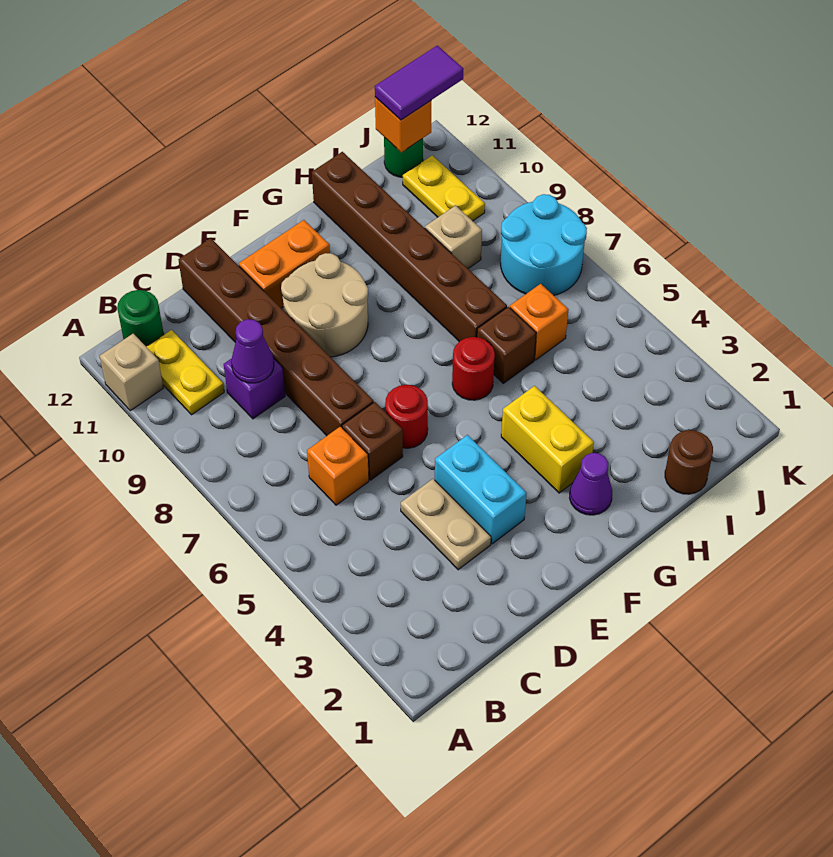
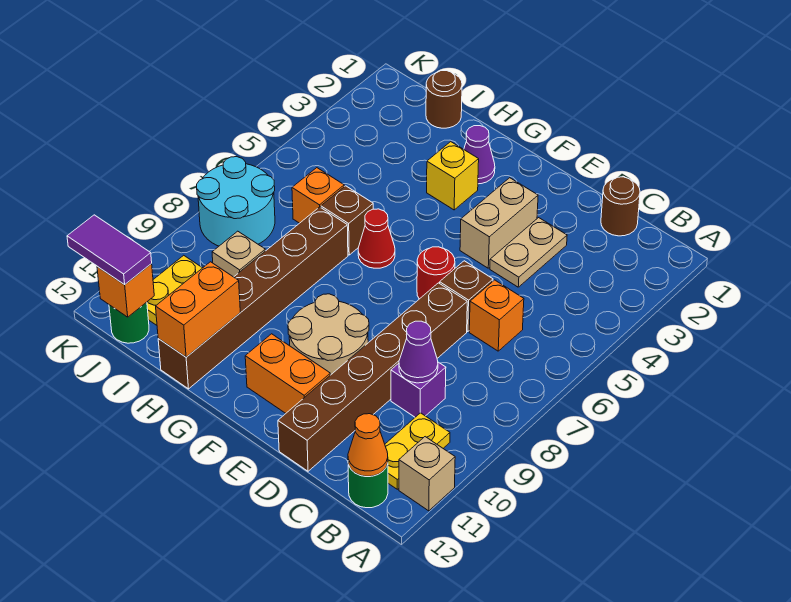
none -> orange cone B12 level 2
none -> brown round brick C1 level 1
cyan brick E3:E4 level 1 -> tan brick E3:E4 level 1
yellow brick G3:G4 level 1 -> yellow brick G3 level 1
red round brick G6 level 1 -> red cone G6 level 1
none -> orange brick H11:H12 level 2

